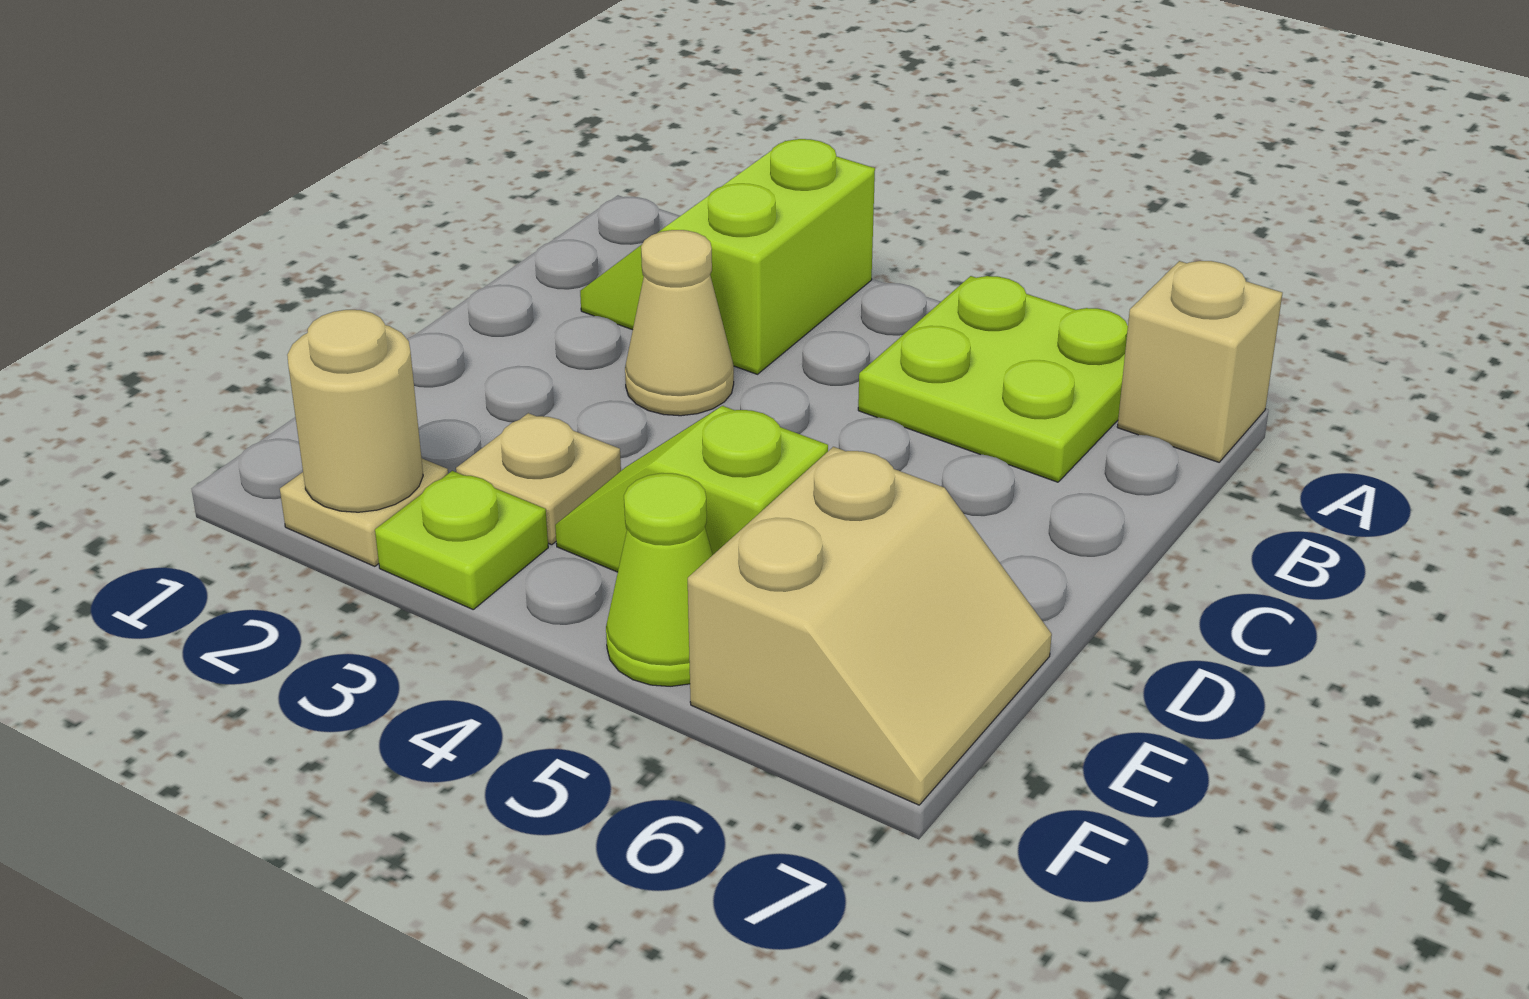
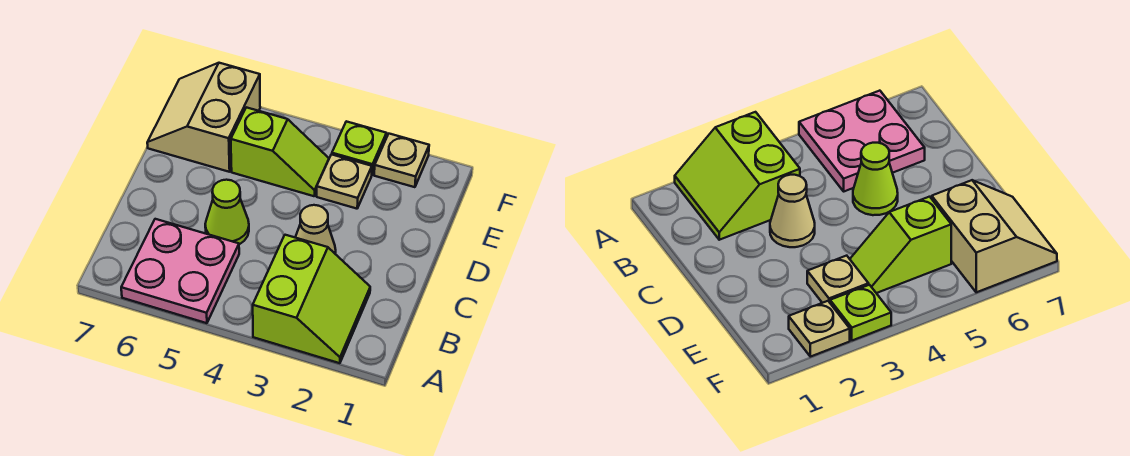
lime plate A5:B6 level 1 -> pink plate A5:B6 level 1
tan brick A7 level 1 -> none
tan round brick F2 level 2 -> none
lime cone F5 level 1 -> lime cone C5 level 1

